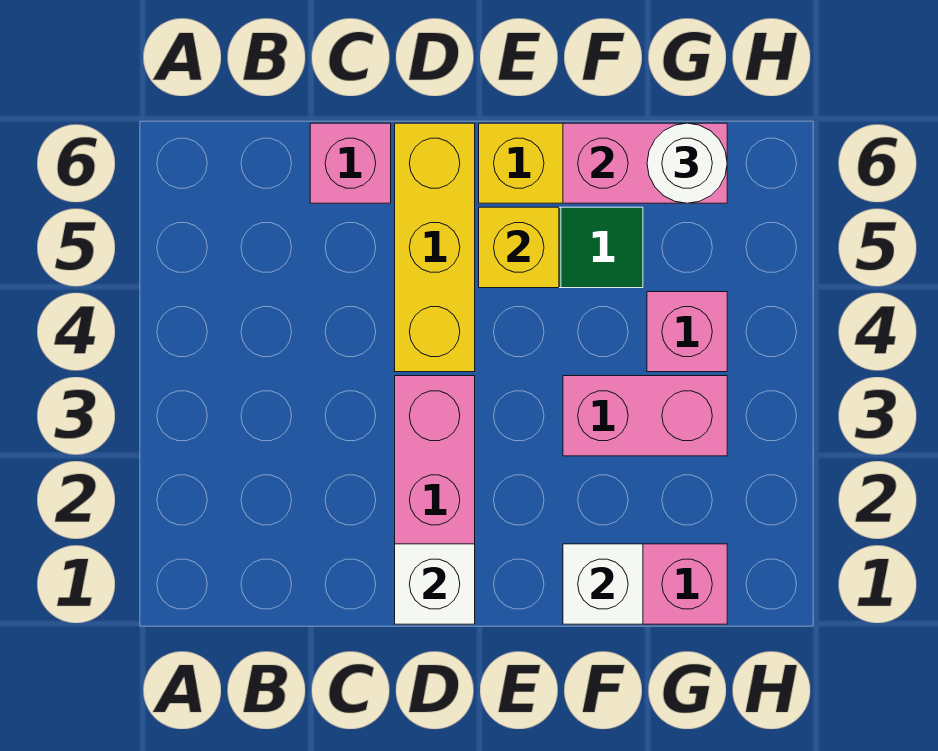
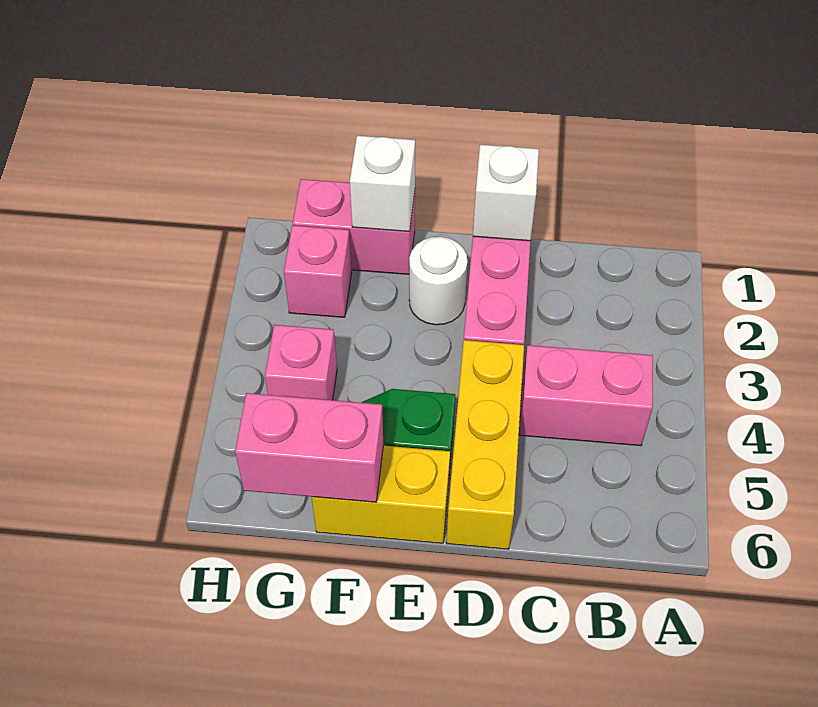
pink brick C6 level 1 -> pink brick G2 level 1
yellow brick E5 level 2 -> none
pink brick F3:G3 level 1 -> pink brick B4:C4 level 1
white round brick G6 level 3 -> white round brick E2 level 1

